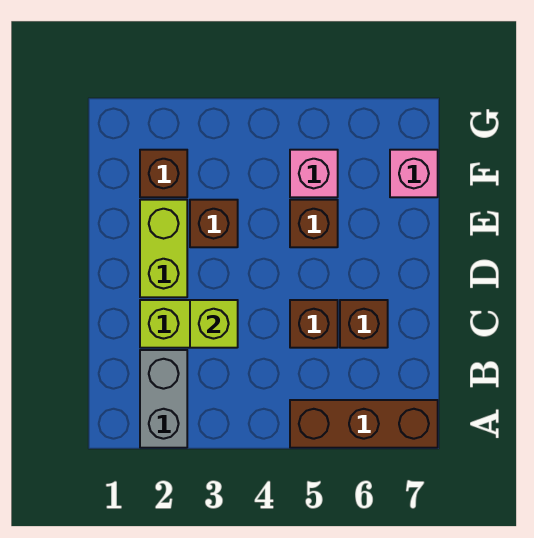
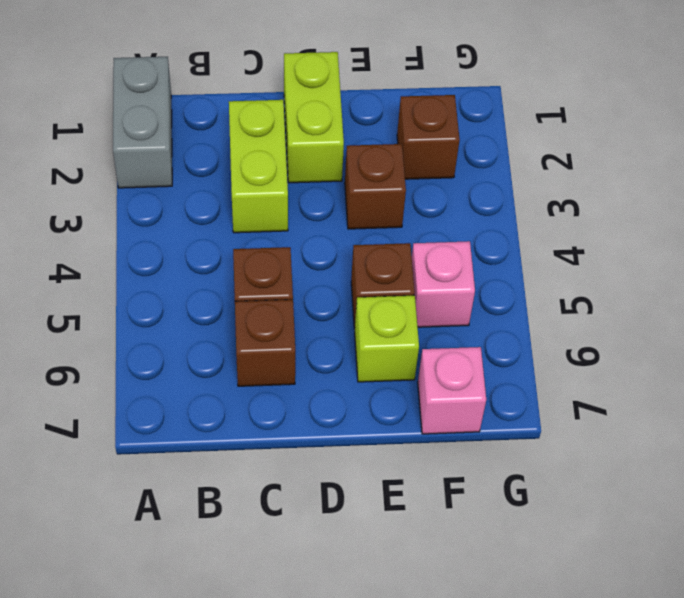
grey brick A2:B2 level 1 -> grey brick A1:A2 level 1
brown brick A5:A7 level 1 -> none
lime brick C3 level 2 -> lime brick E6 level 1
lime brick D2:E2 level 1 -> lime brick D1:D2 level 1

